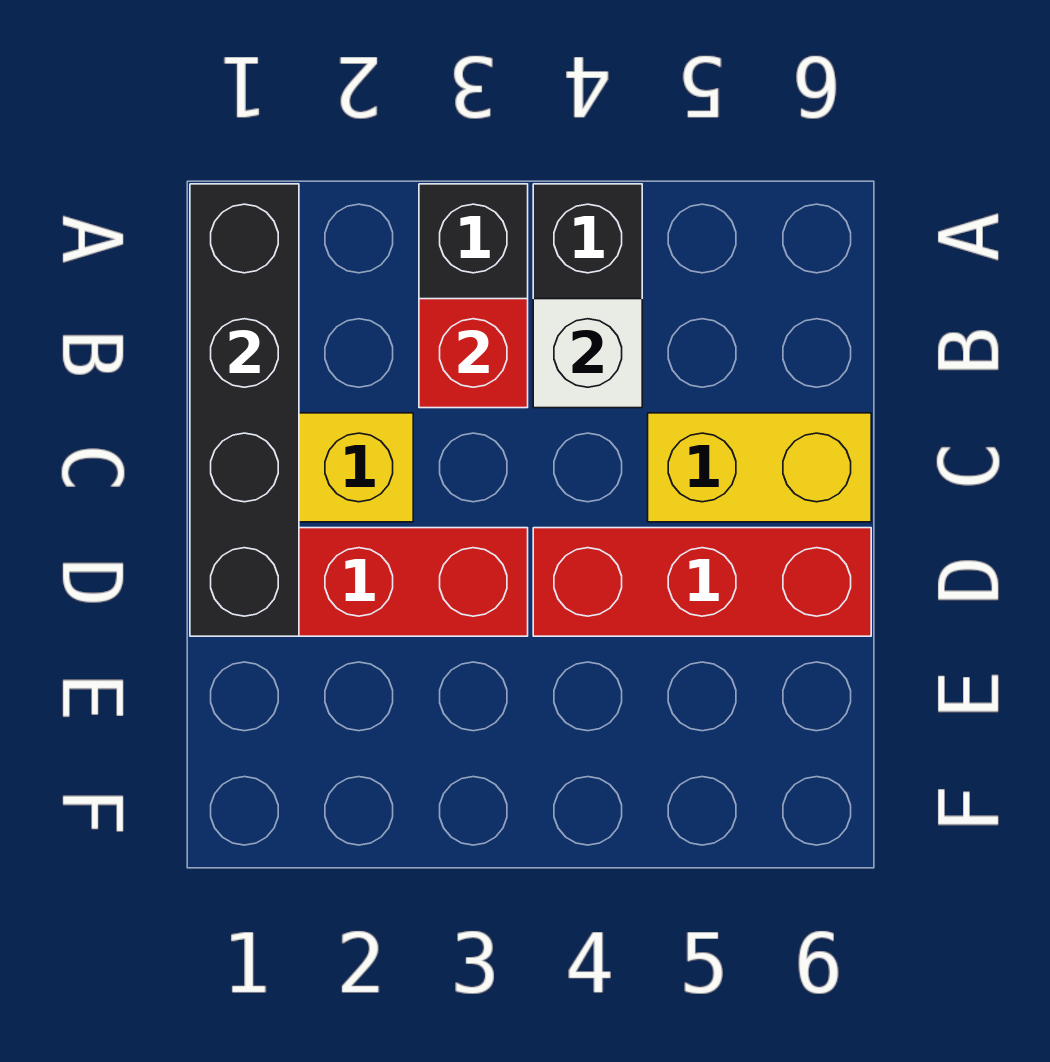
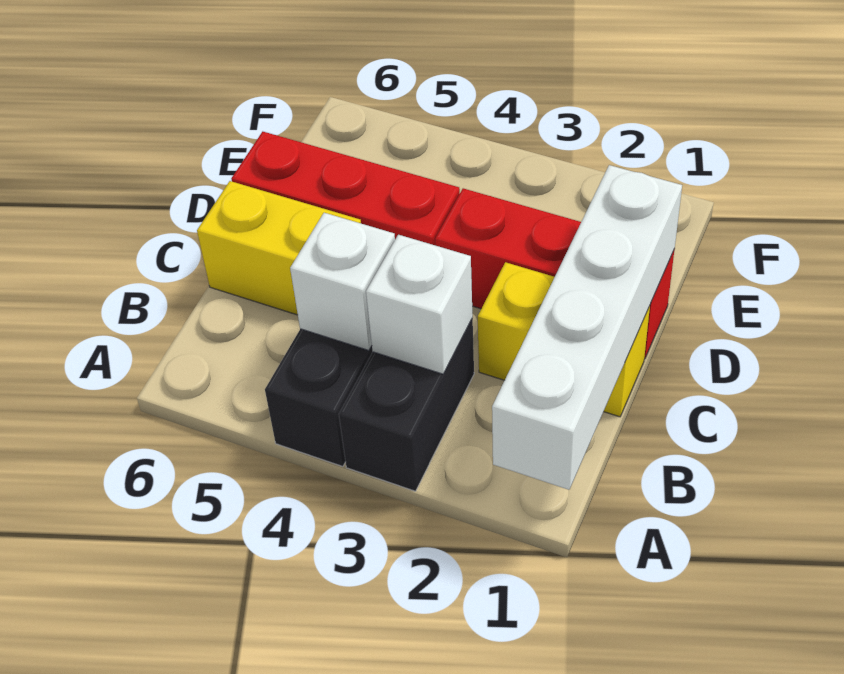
black brick A1:D1 level 2 -> white brick A1:D1 level 2
red brick B3 level 2 -> white brick B3 level 2

